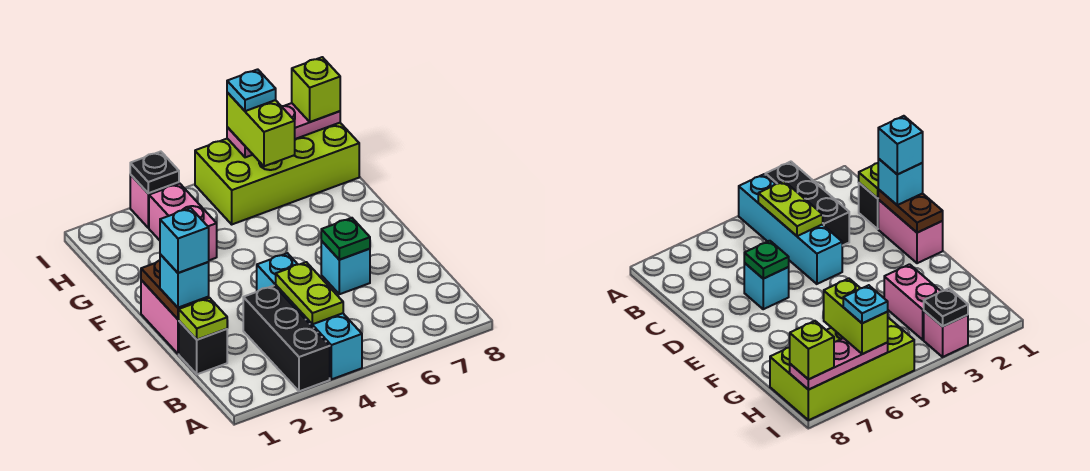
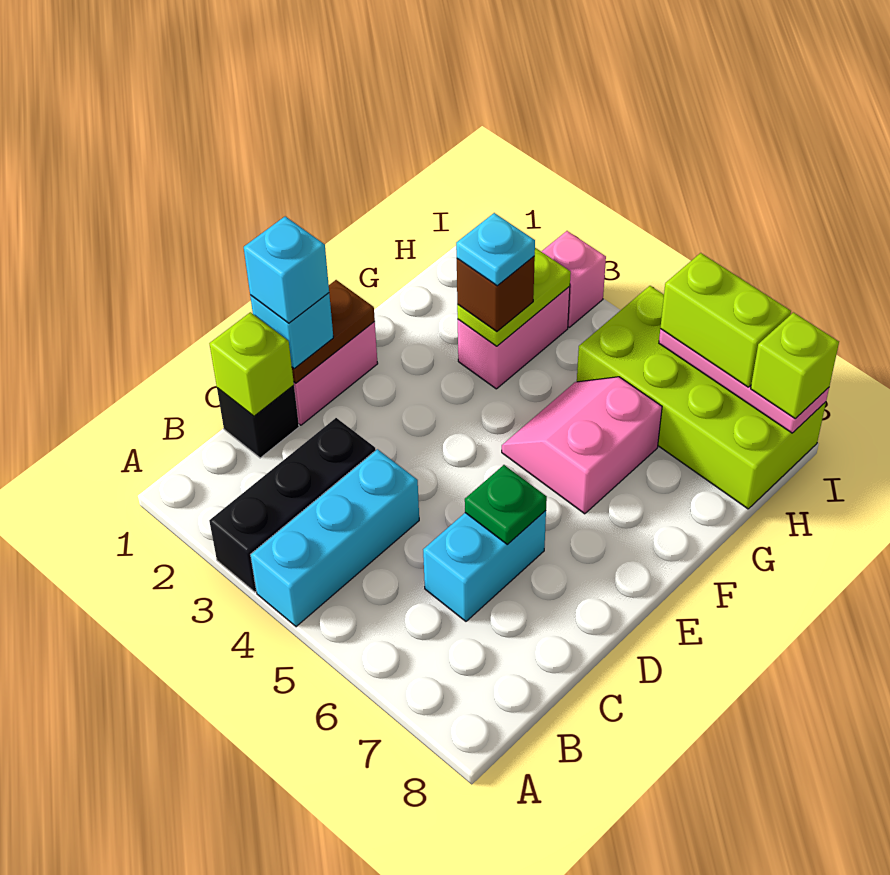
cyan brick A4:D4 level 1 -> cyan brick A4:C4 level 1
lime plate B4:C4 level 2 -> lime plate G3:H3 level 2
lime plate C1 level 2 -> lime brick C1 level 2
cyan brick D6 level 1 -> cyan brick C6:D6 level 1
none -> pink slope F5:G6 level 1 top 6
none -> brown brick G3 level 3
lime brick H6:I6 level 3 -> lime brick I6:I7 level 3
black plate I3 level 2 -> none
cyan plate I6 level 4 -> cyan plate G3 level 4

